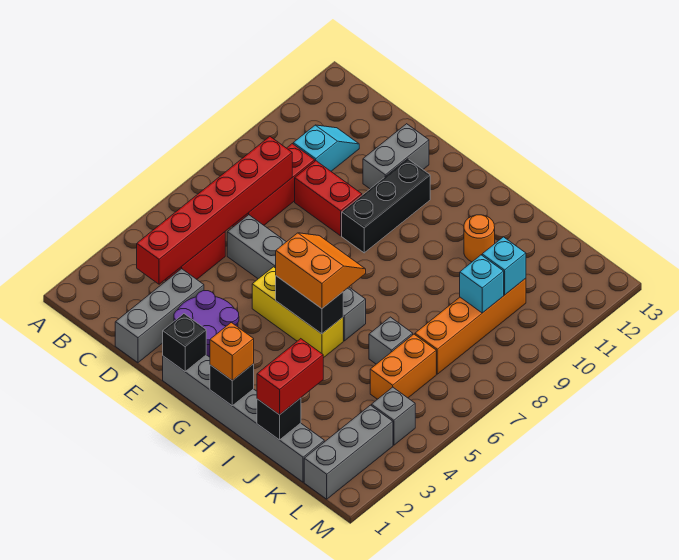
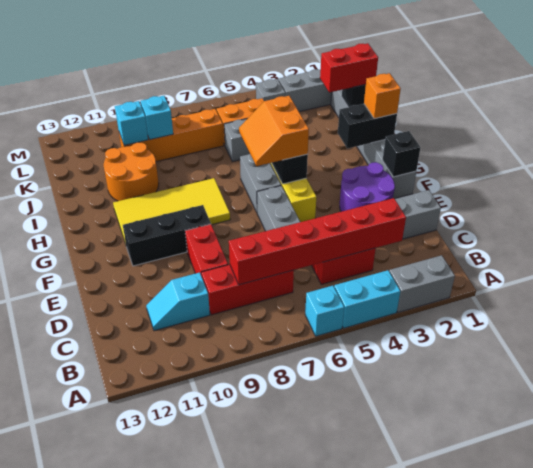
none -> cyan brick A4:A5 level 1
none -> cyan brick A6 level 1
grey brick E11:E12 level 1 -> grey brick A2:A3 level 1
none -> yellow tile G8:H11 level 1
black brick H1 level 2 -> black brick H1:H2 level 2
orange round brick I11 level 1 -> orange round brick I10:J11 level 1

